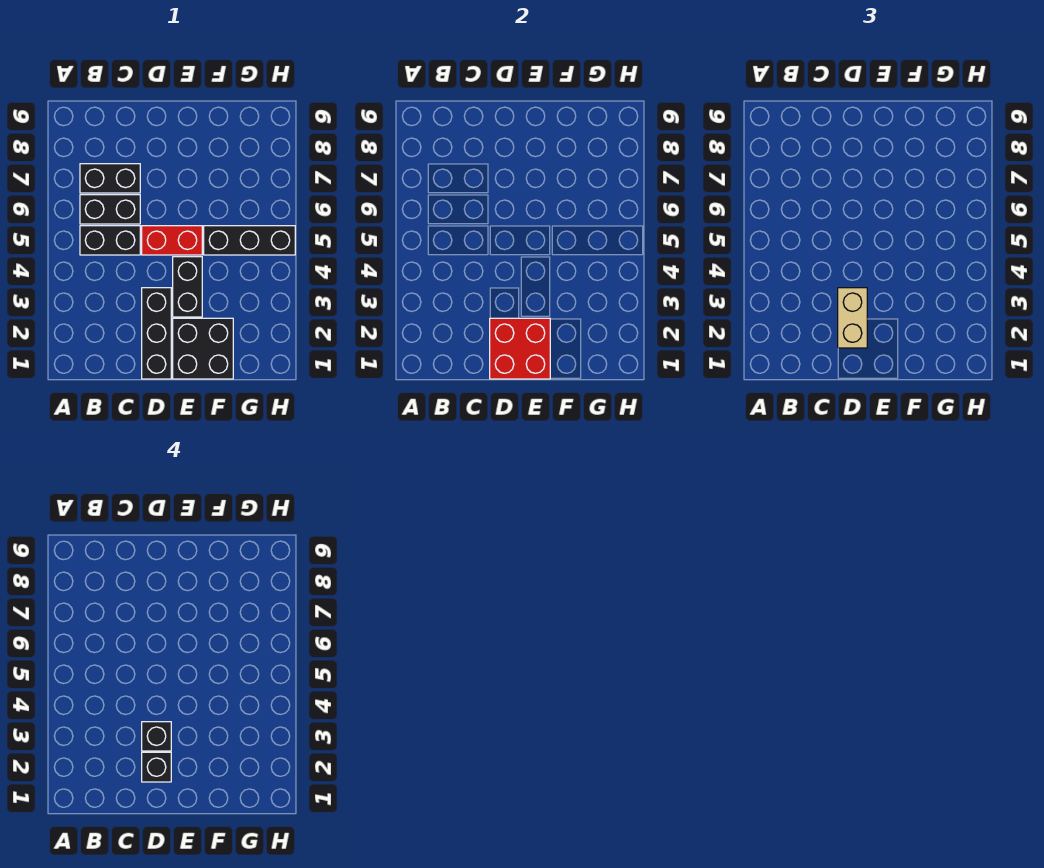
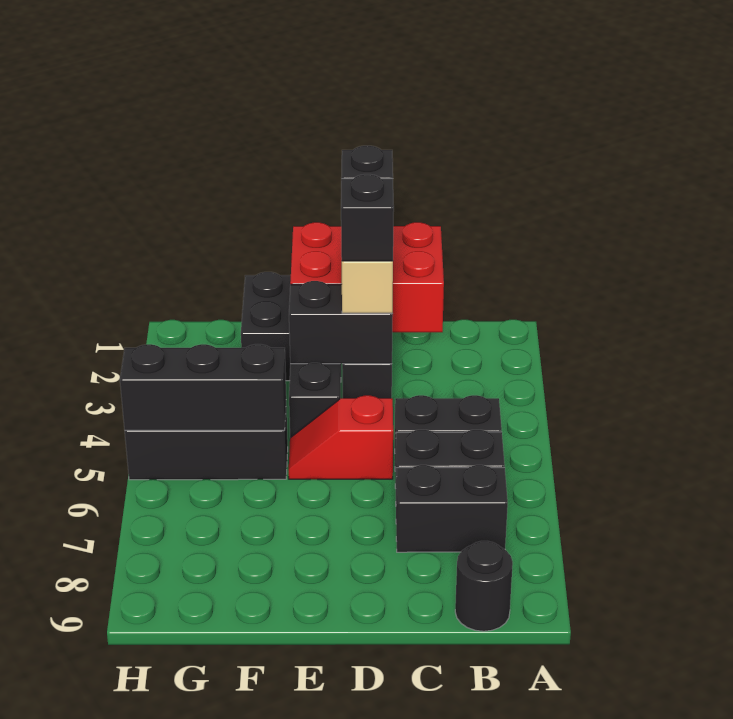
none -> black round brick B9 level 1
red brick D1:E2 level 2 -> red brick C1:E2 level 2
none -> black brick D3:E3 level 2
red brick D5:E5 level 1 -> red slope D5:E5 level 1 top D
none -> black brick F5:H5 level 2

